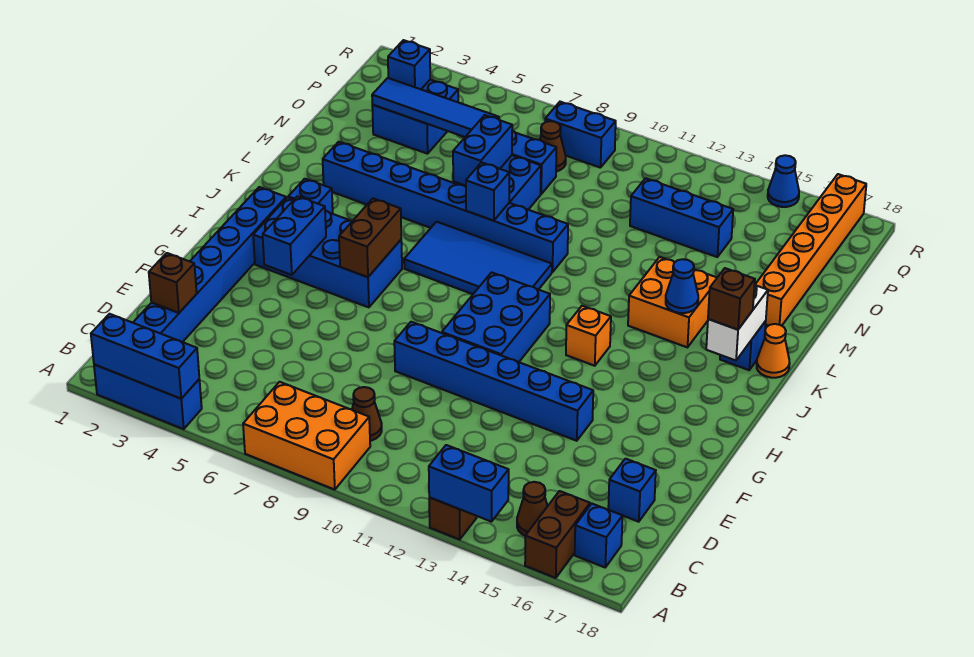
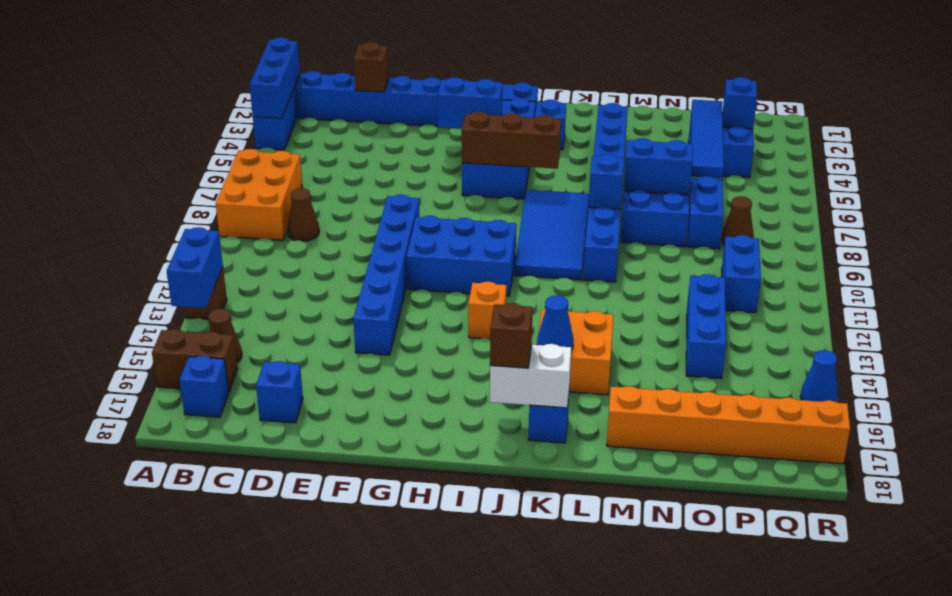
brown brick H6:I6 level 2 -> brown brick H6:J6 level 2
orange cone K18 level 1 -> none
blue brick Q8:Q9 level 1 -> blue brick P10:P11 level 1

